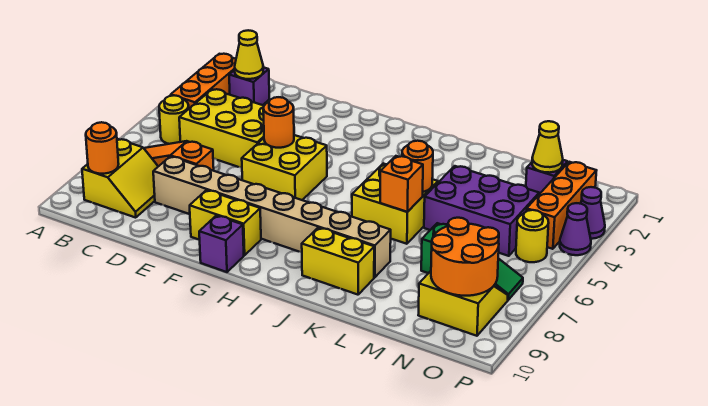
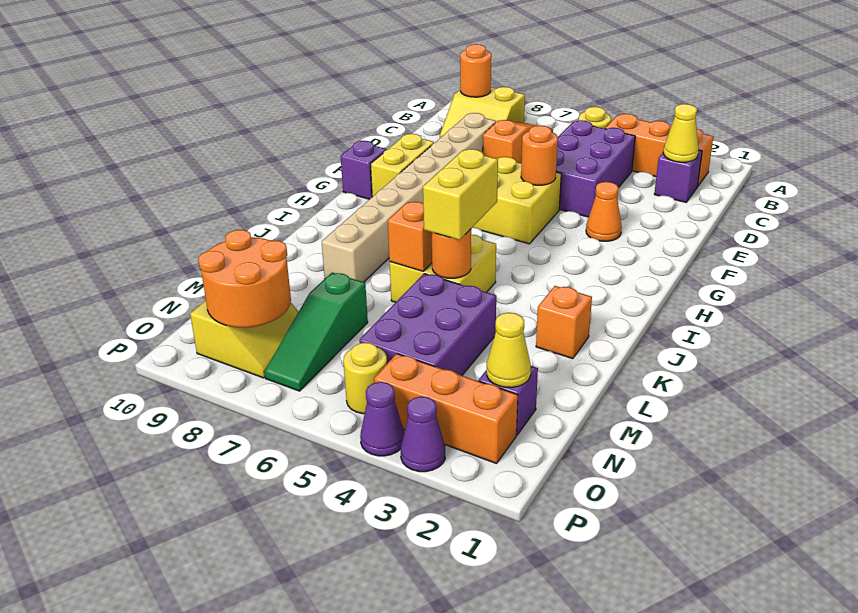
yellow brick C4:E5 level 1 -> purple brick C4:E5 level 1
none -> orange cone F3 level 1
yellow brick J9:K9 level 1 -> yellow brick J5:K5 level 3
none -> orange brick K2 level 1

